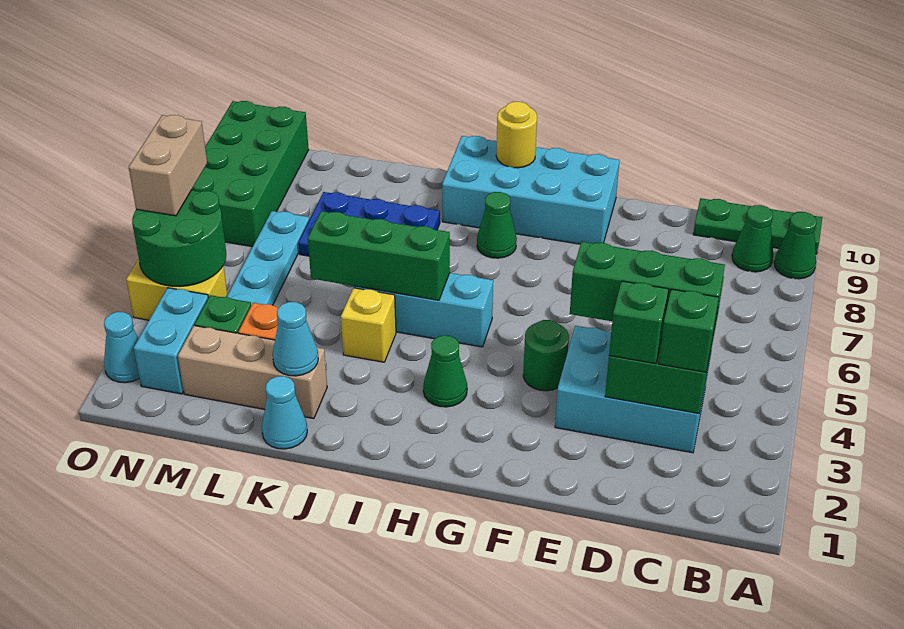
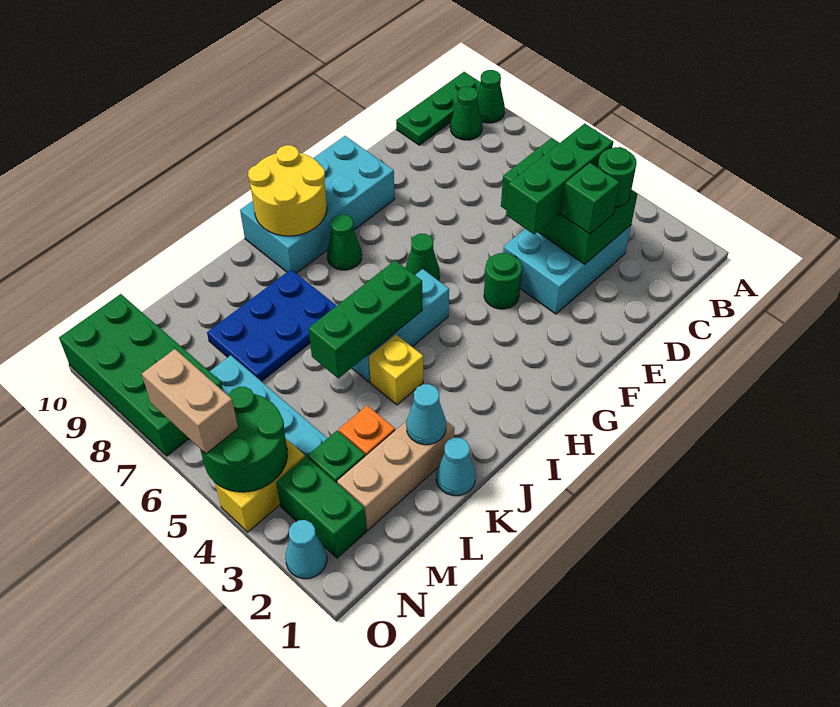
green brick C3 level 3 -> green round brick C3 level 3
green cone H3 level 1 -> green cone G6 level 1
yellow round brick H10 level 2 -> yellow round brick H9:I10 level 2
cyan brick N2:N3 level 1 -> green brick N2:N3 level 1

